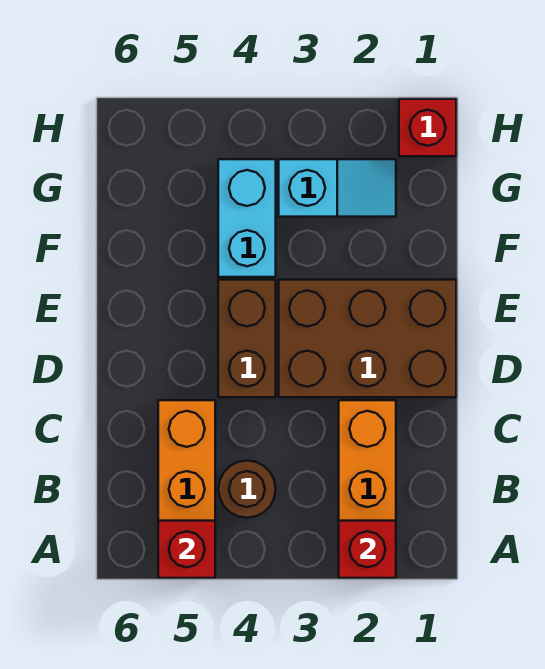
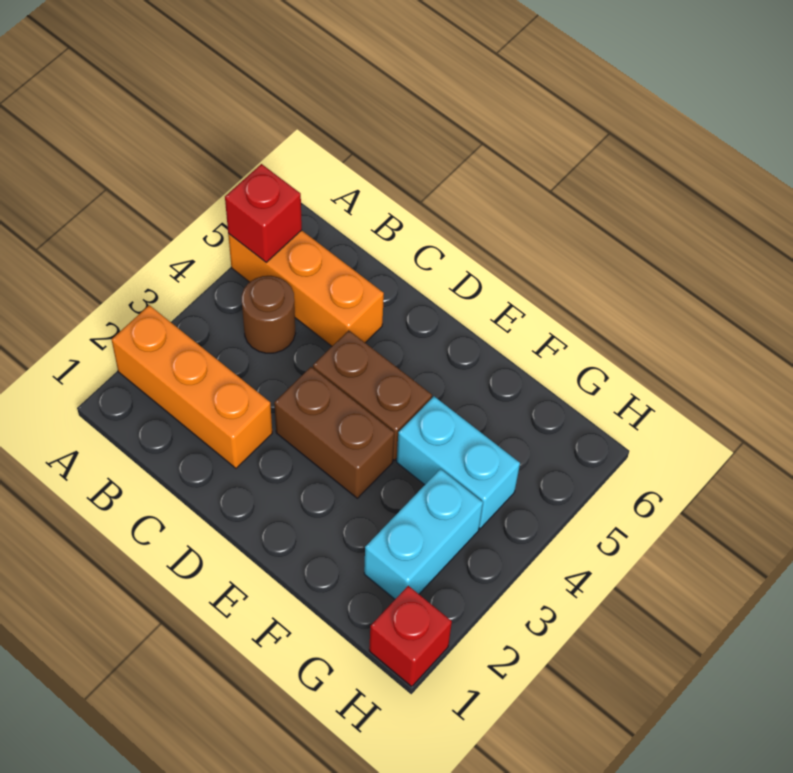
red brick A2 level 2 -> none
brown brick D1:E3 level 1 -> brown brick D3:E3 level 1
cyan slope G2:G3 level 1 top 3 -> cyan brick G2:G3 level 1

